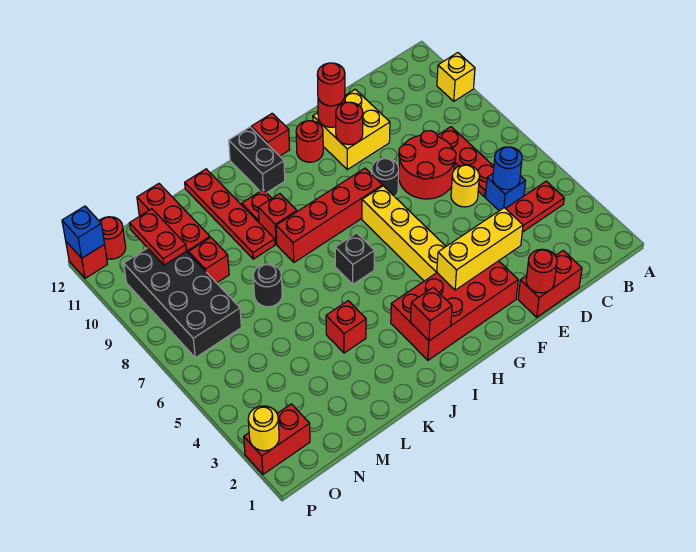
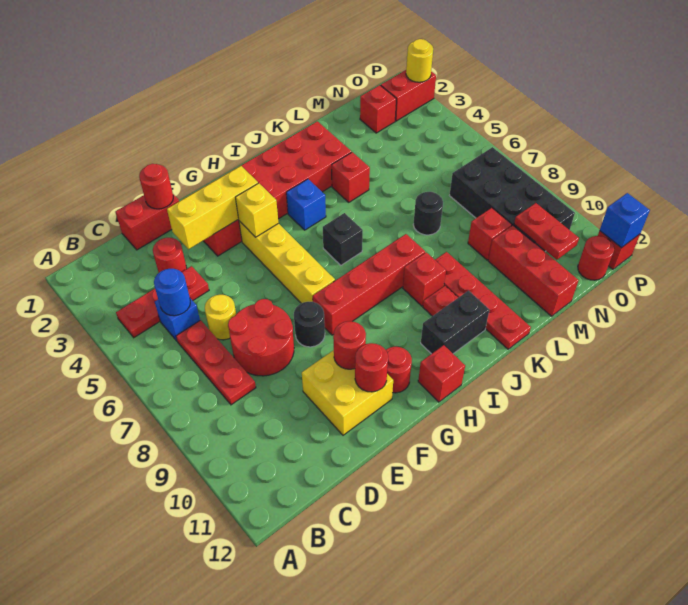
yellow brick A10 level 1 -> yellow brick G4 level 2
red brick F2:I3 level 1 -> red brick F2:K3 level 1
red round brick F11 level 3 -> red round brick D3 level 1
red brick I2 level 2 -> red brick N2 level 1
none -> blue brick I4 level 1
black brick I11:I12 level 1 -> black brick I11:J11 level 1

